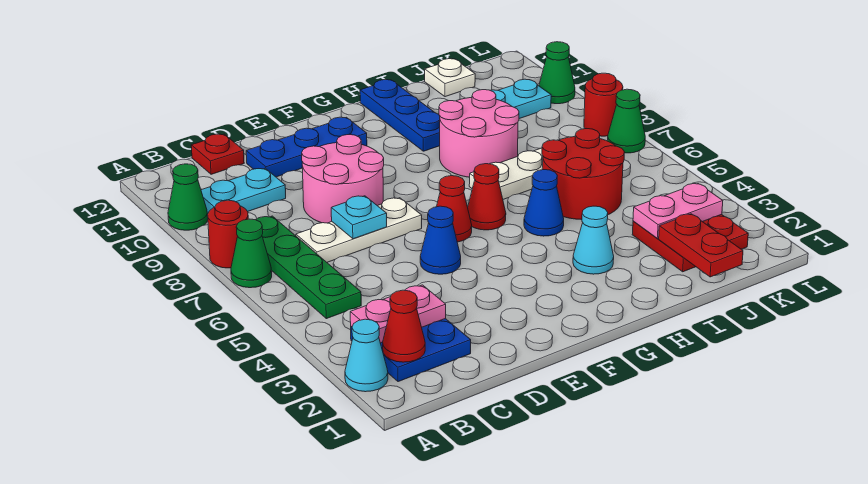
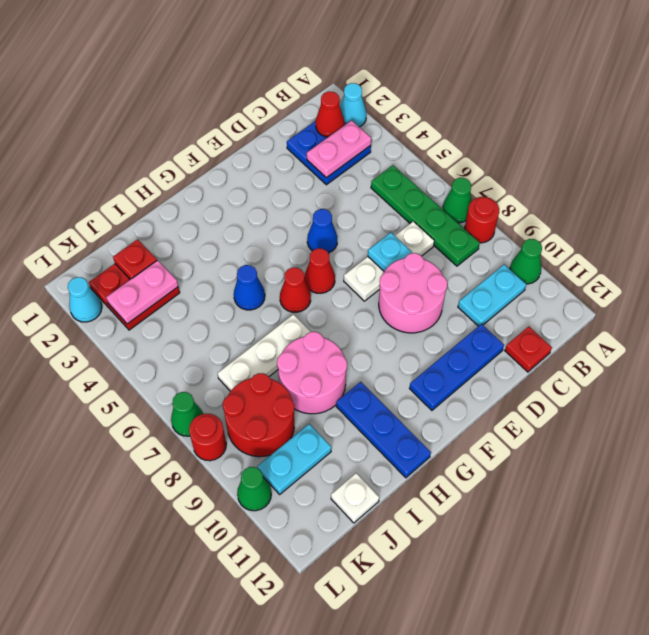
cyan cone H3 level 1 -> cyan cone L2 level 1
red round brick I5:J6 level 1 -> red round brick J8:K9 level 1
red plate J1:J2 level 2 -> red plate J2 level 2

